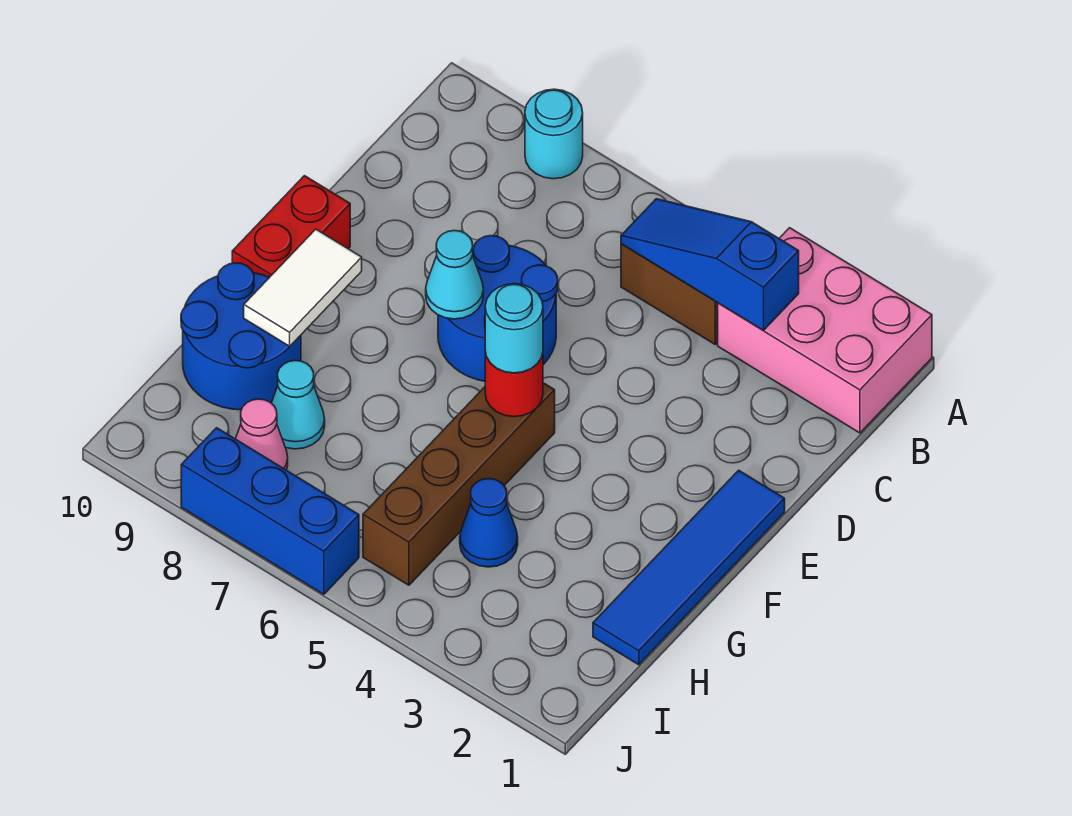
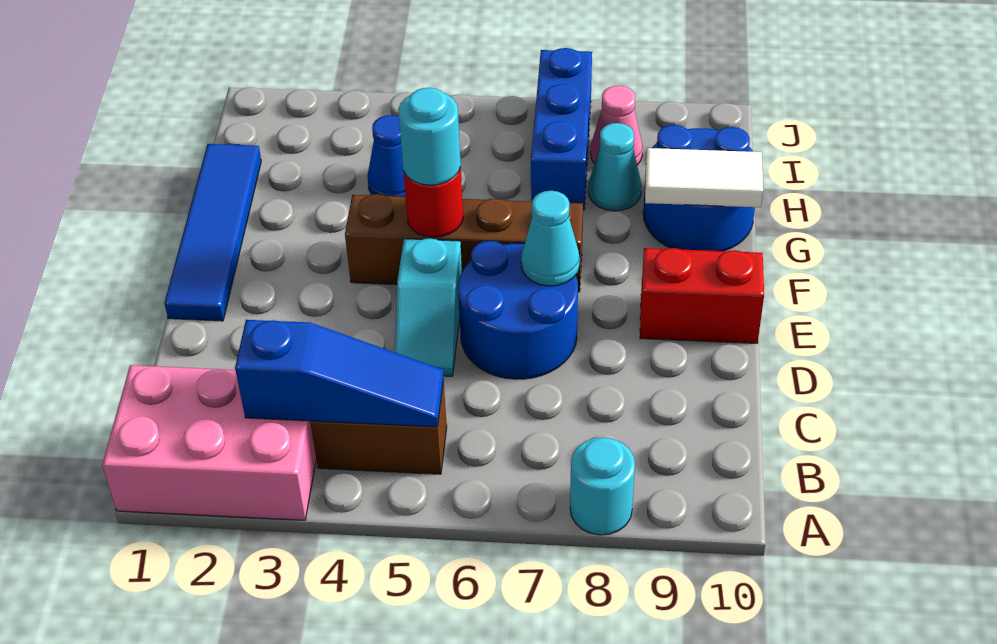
none -> cyan slope D5:E5 level 1 top E
red brick E10:F10 level 1 -> red brick E9:E10 level 1
brown brick F5:I5 level 1 -> brown brick F4:F7 level 1
white tile F9:G9 level 2 -> white tile G9:G10 level 2
blue brick J6:J8 level 1 -> blue brick H7:J7 level 1

